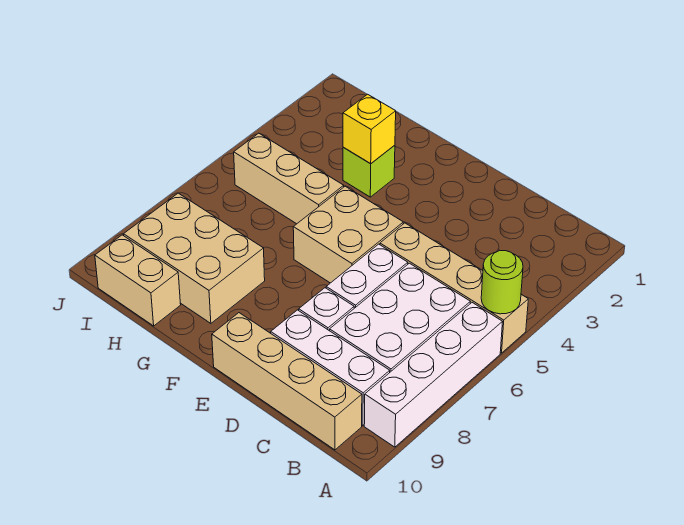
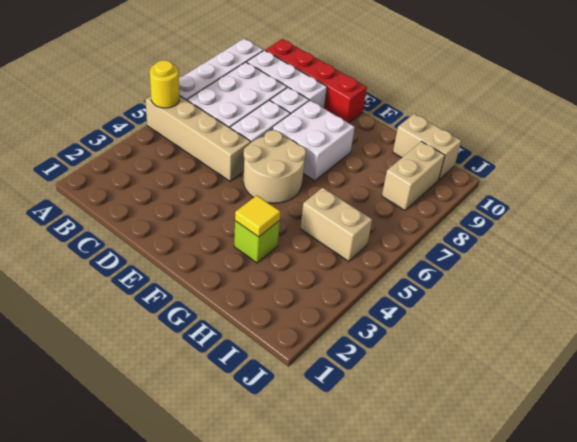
lime round brick A5 level 2 -> yellow round brick A5 level 2
tan brick B10:E10 level 1 -> red brick B10:E10 level 1
tan brick E5:F6 level 1 -> tan round brick E5:F6 level 1
none -> white brick E7:F8 level 1
yellow brick G3 level 2 -> yellow tile G3 level 2
tan brick G5:I5 level 1 -> tan brick H5:I5 level 1
tan brick G8:I9 level 1 -> tan brick I8:I9 level 1

